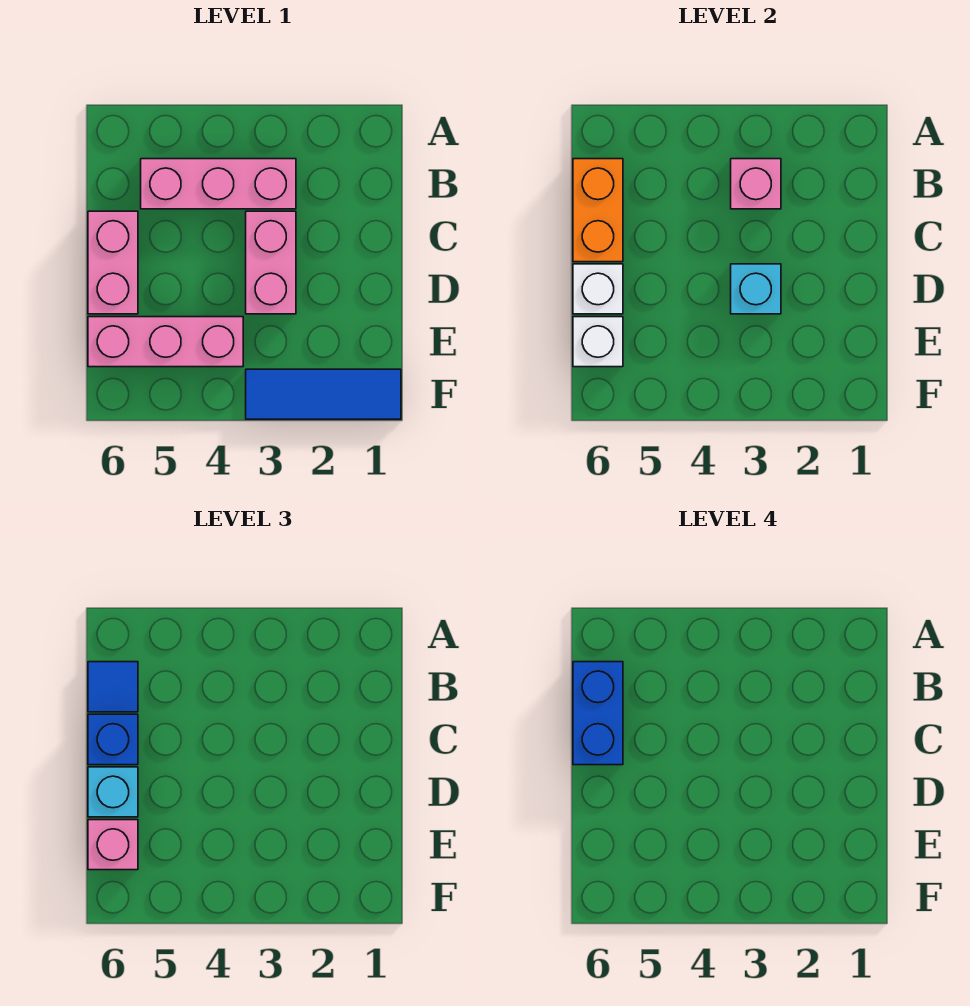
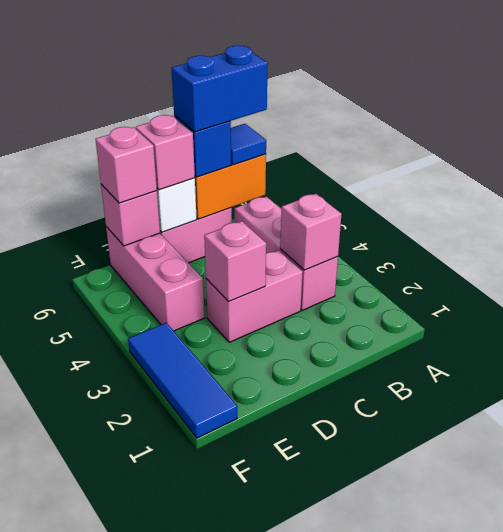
cyan brick D3 level 2 -> pink brick D3 level 2
cyan brick D6 level 3 -> pink brick D6 level 3
white brick E6 level 2 -> pink brick E6 level 2

